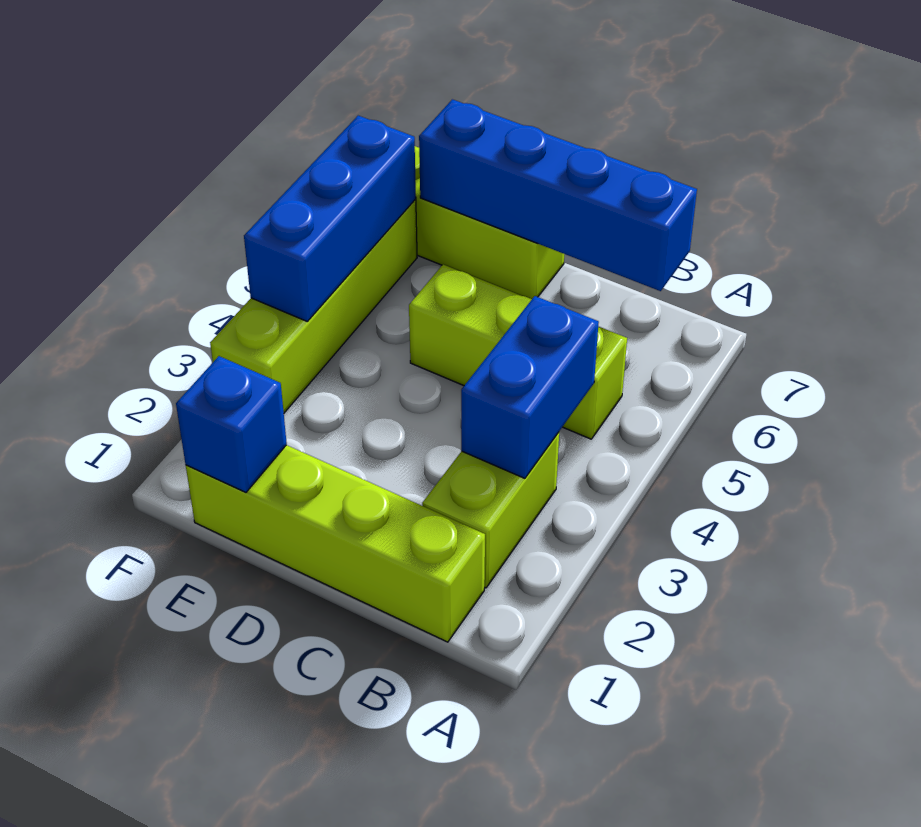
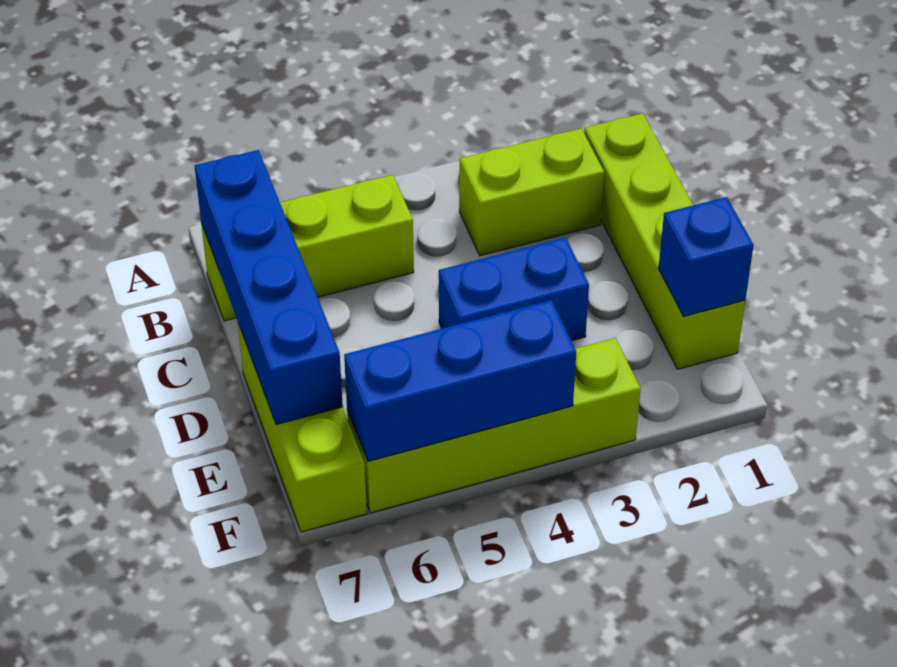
blue brick B3:B4 level 2 -> blue brick D3:D4 level 1
lime brick B5:D5 level 1 -> lime brick B5:B7 level 1

